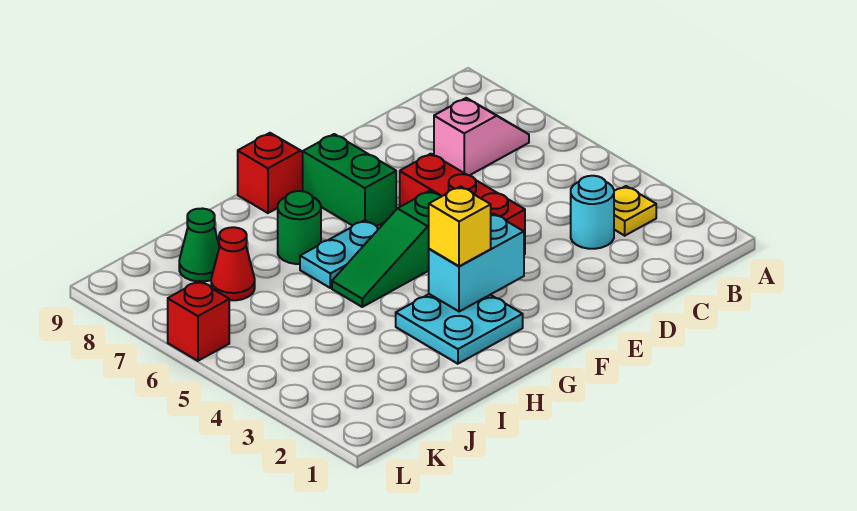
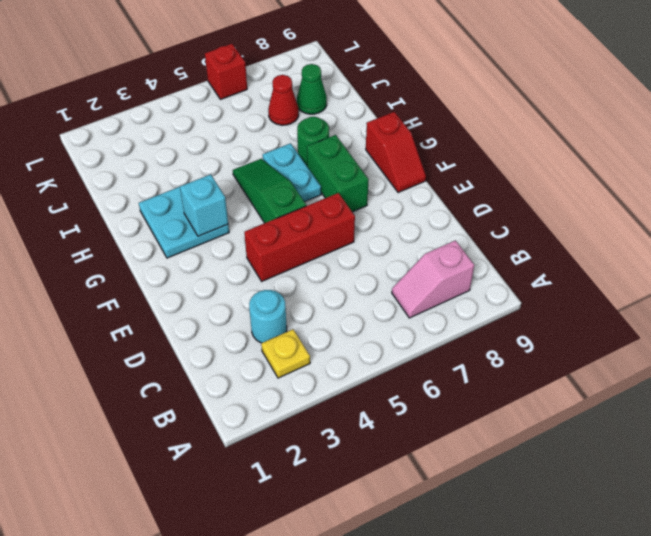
pink slope B7:C7 level 1 top C -> pink slope B7:B8 level 1 top 8
cyan brick F3:G3 level 2 -> cyan brick G3 level 2
green brick F7:F8 level 1 -> green brick F7:G7 level 1
yellow brick G3 level 3 -> none

